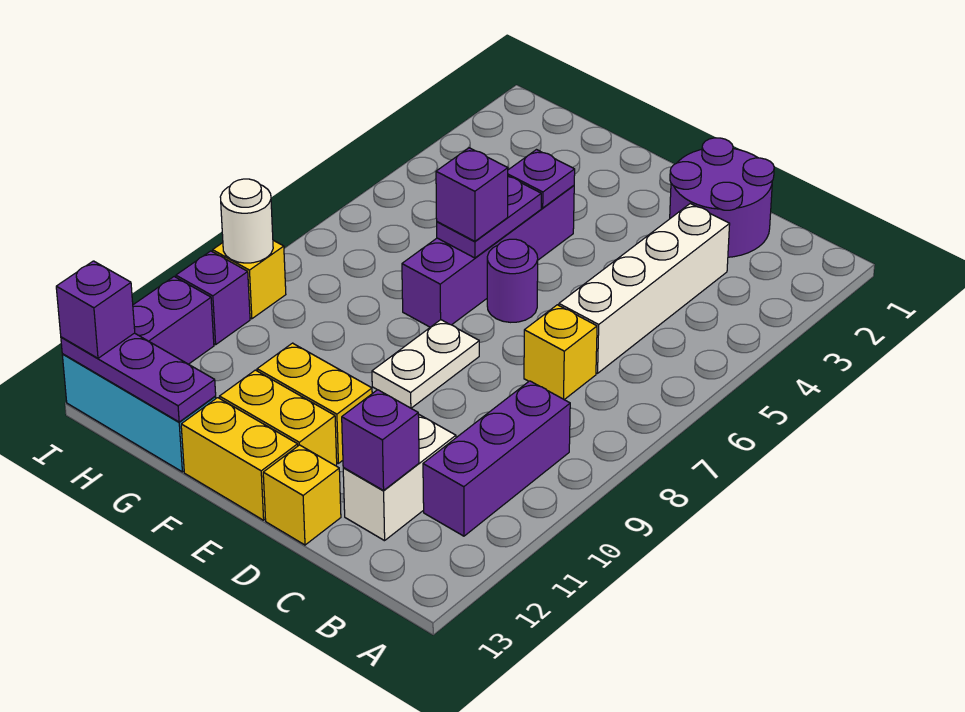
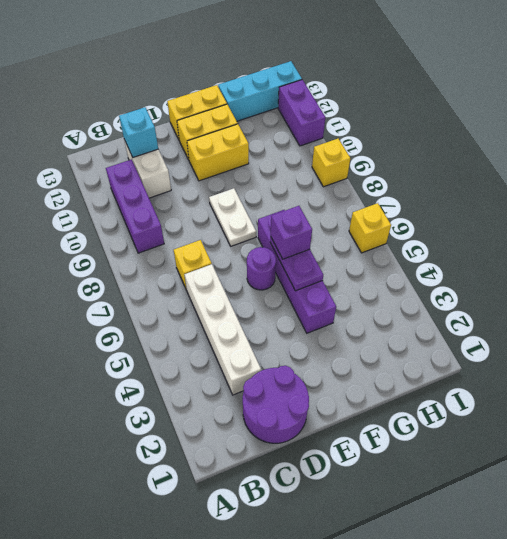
purple brick C12 level 2 -> cyan brick C12 level 2
yellow brick D13 level 1 -> yellow brick I6 level 1
purple plate F4 level 2 -> none
purple plate G13:I13 level 2 -> none
white round brick I9 level 2 -> none
purple brick I10 level 1 -> none
purple brick I13 level 3 -> none

